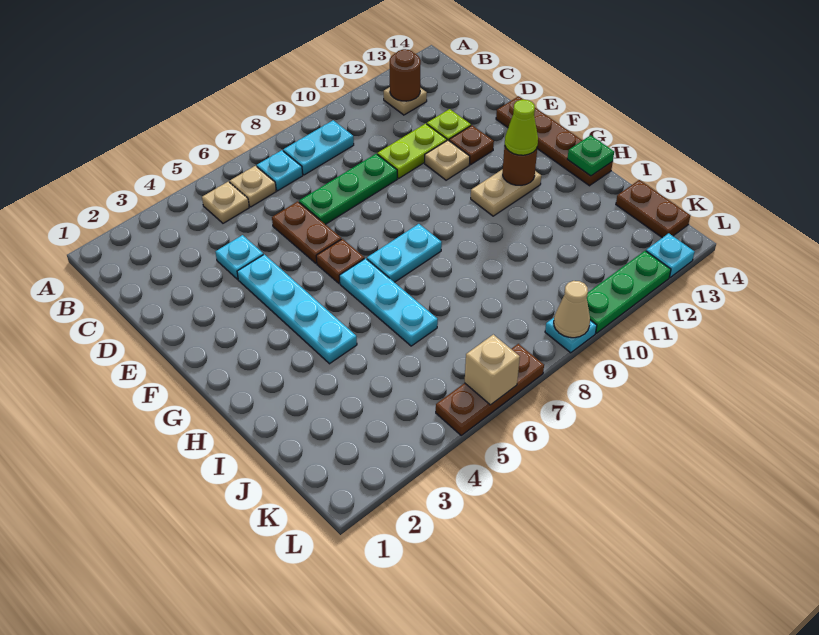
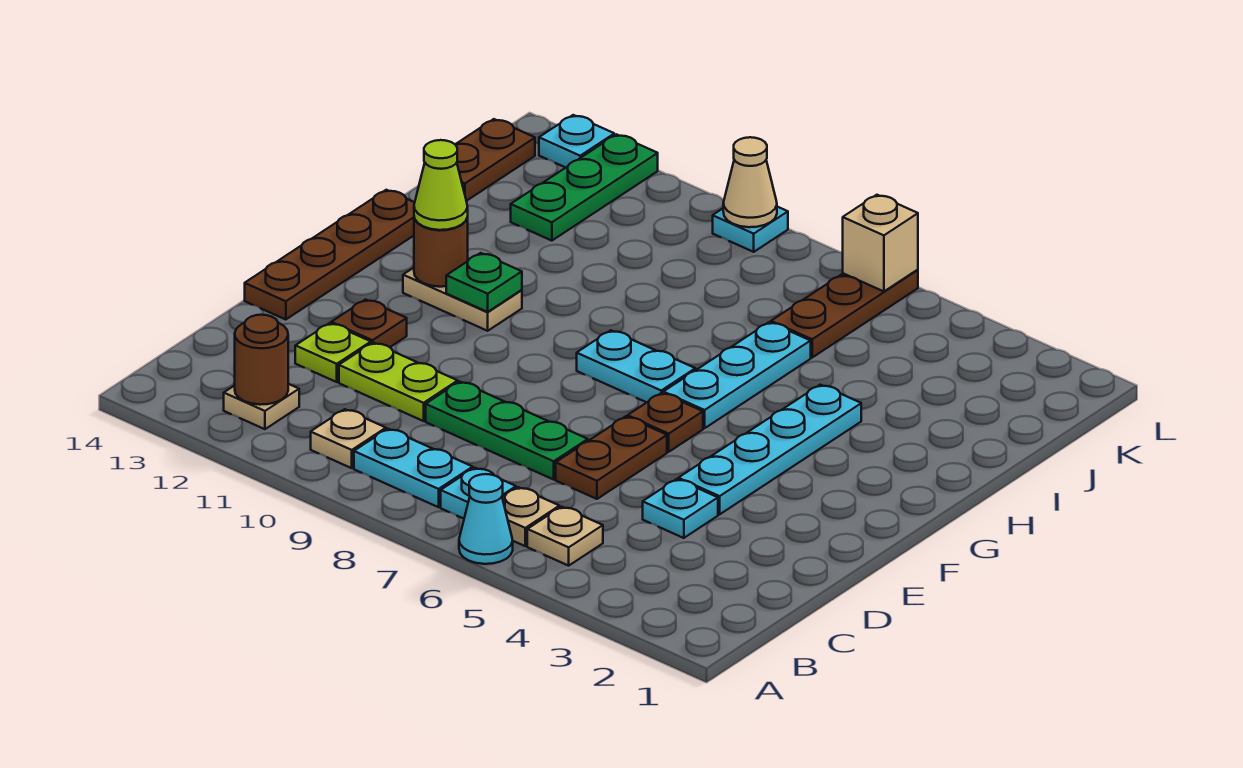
none -> cyan cone A6 level 1
tan plate E11 level 1 -> tan plate B10 level 1
green plate H14 level 2 -> green plate G11 level 2
brown plate L5:L7 level 1 -> brown plate J6:L6 level 1
green plate L10:L12 level 1 -> green plate J12:L12 level 1

